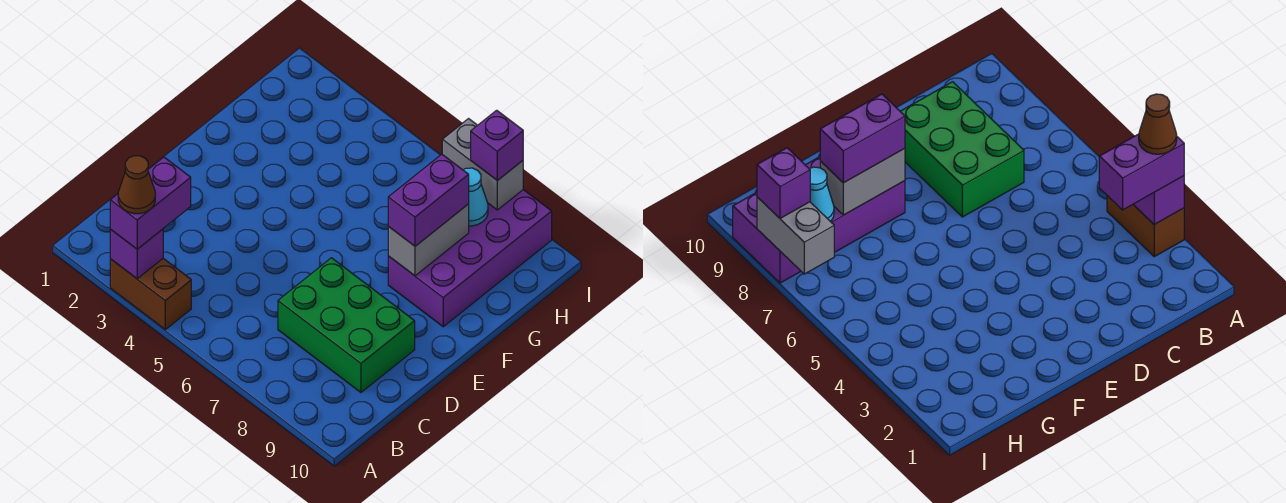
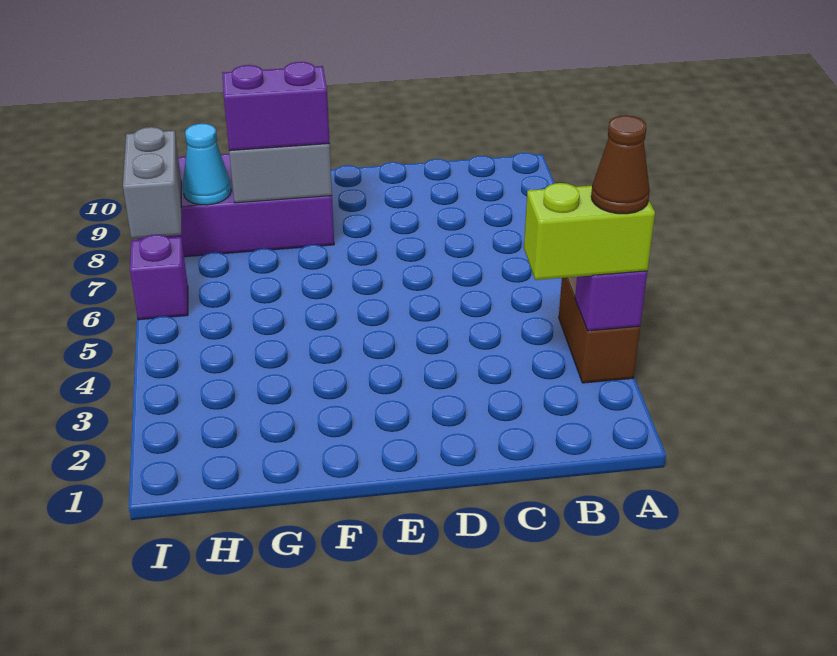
purple brick A3:B3 level 3 -> lime brick A3:B3 level 3
green brick C7:D9 level 1 -> none
purple brick I8 level 3 -> purple brick I6 level 1

